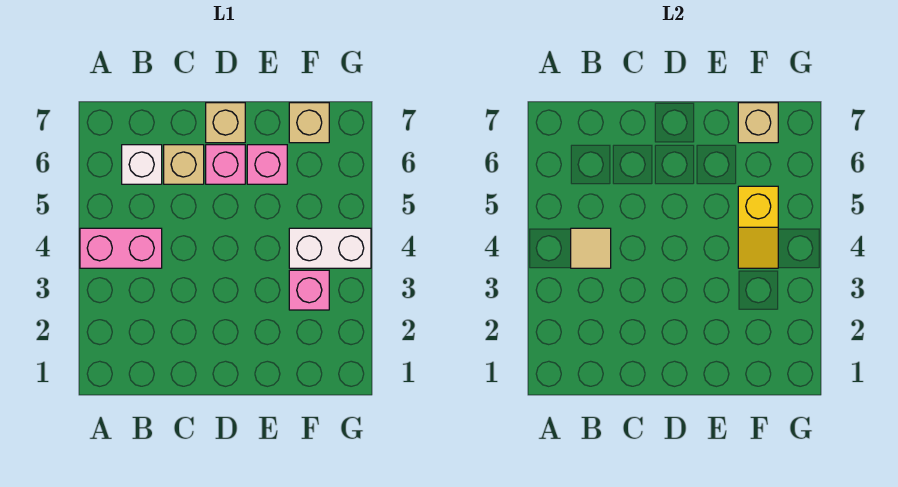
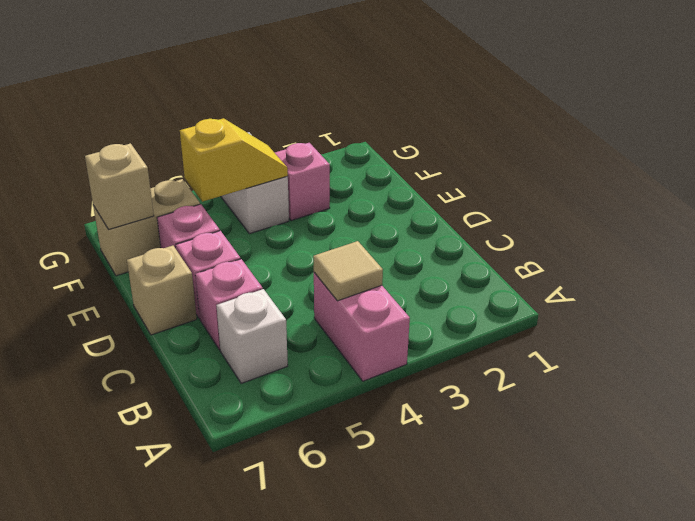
tan brick C6 level 1 -> pink brick C6 level 1
tan brick F7 level 1 -> tan brick F6:F7 level 1

